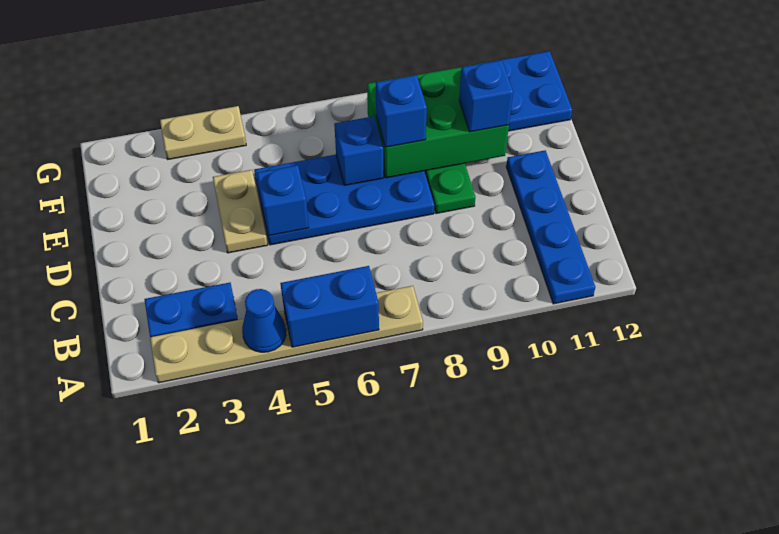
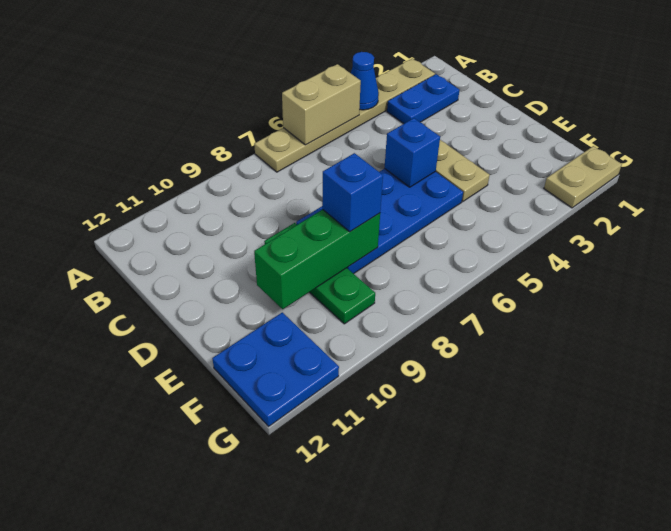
blue brick A5:A6 level 2 -> tan brick A5:A6 level 2
blue plate A11:D11 level 1 -> none
blue brick E7 level 2 -> none
green brick E8:F10 level 2 -> green brick E8:E10 level 2
blue brick E10 level 3 -> none
tan plate G3:G4 level 1 -> tan plate G1:G2 level 1

